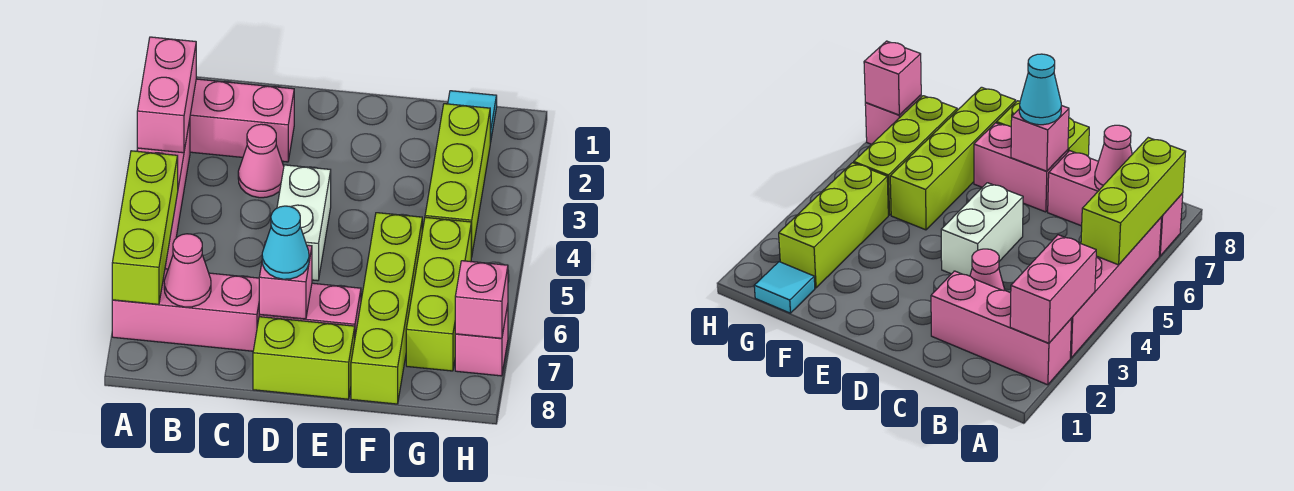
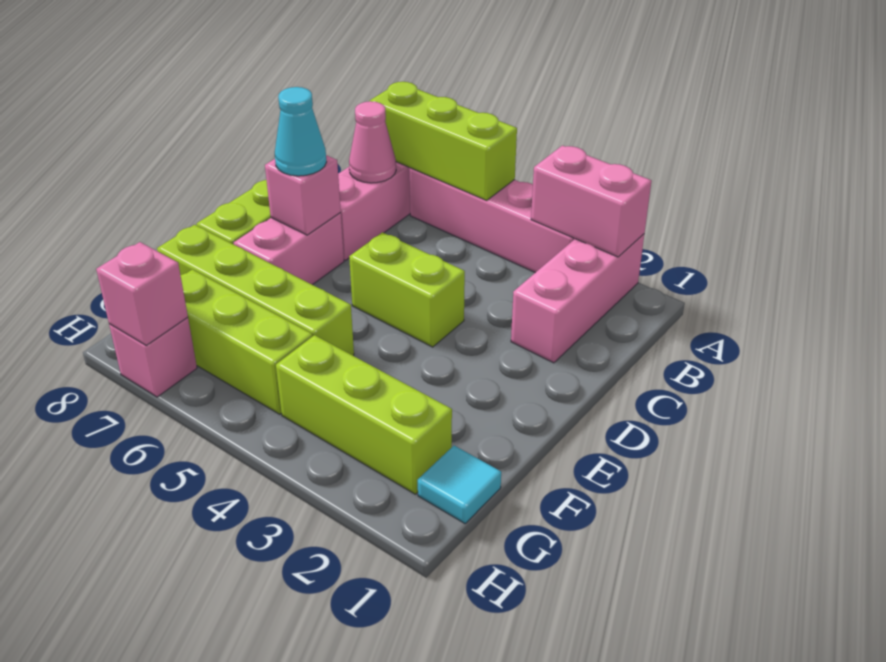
pink cone C3 level 1 -> none
white brick D4:D5 level 1 -> lime brick D4:D5 level 1

